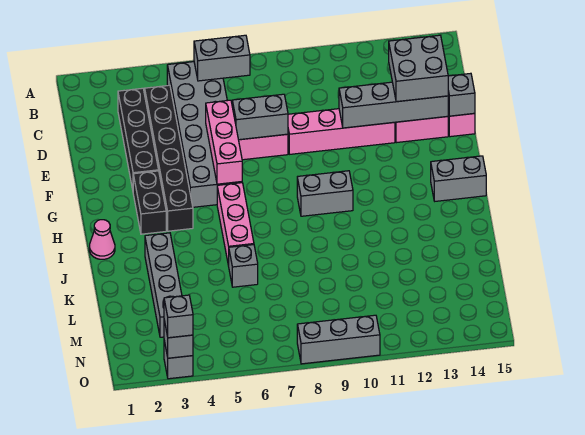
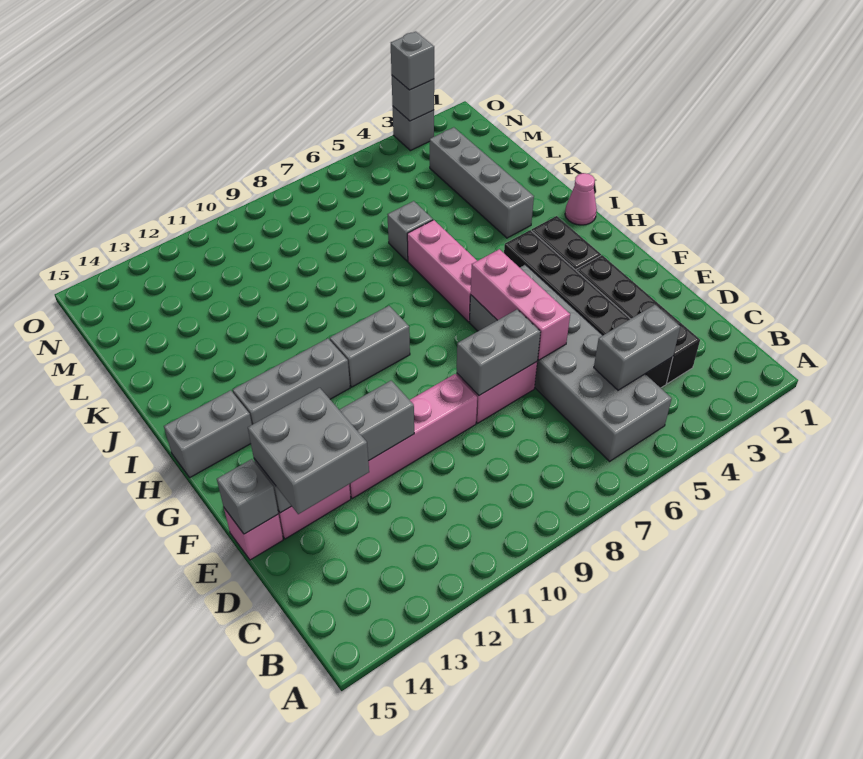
grey brick B6:B7 level 2 -> grey brick C4:C5 level 2
grey brick O8:O10 level 1 -> grey brick H11:H13 level 1

